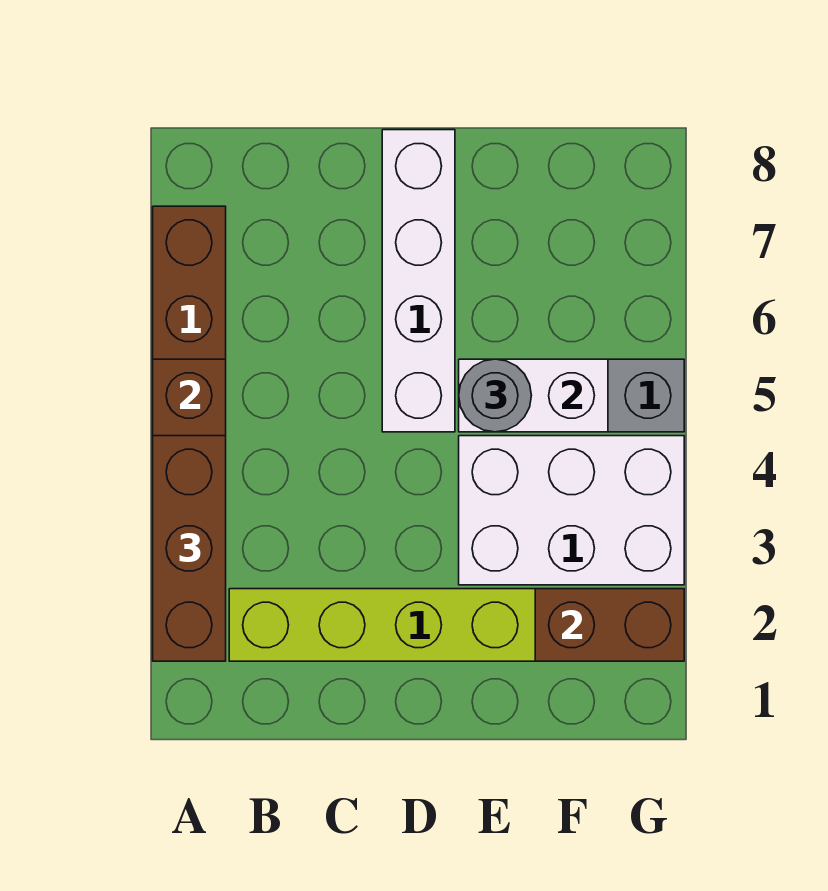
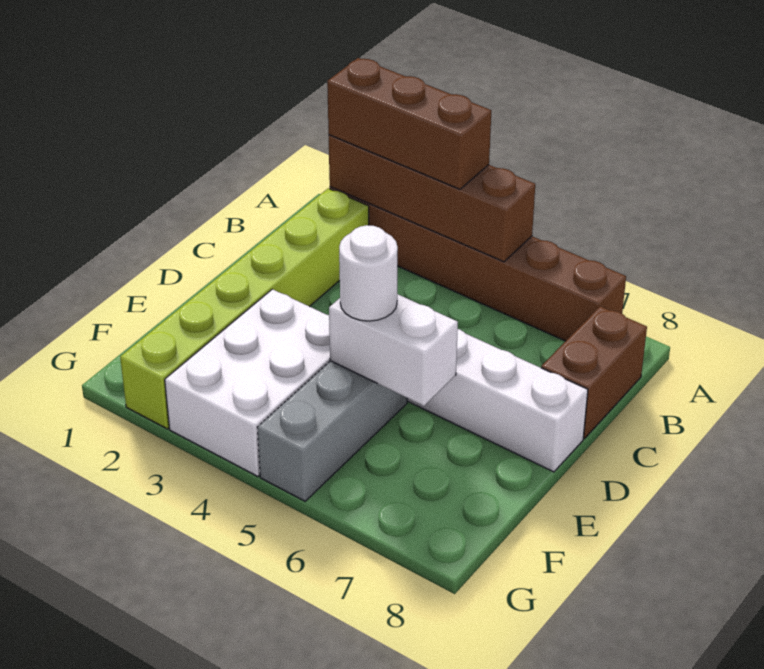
white brick E5:F5 level 2 -> white brick E5:E6 level 2
grey round brick E5 level 3 -> white round brick E5 level 3
brown brick F2:G2 level 2 -> brown brick B8:C8 level 1

